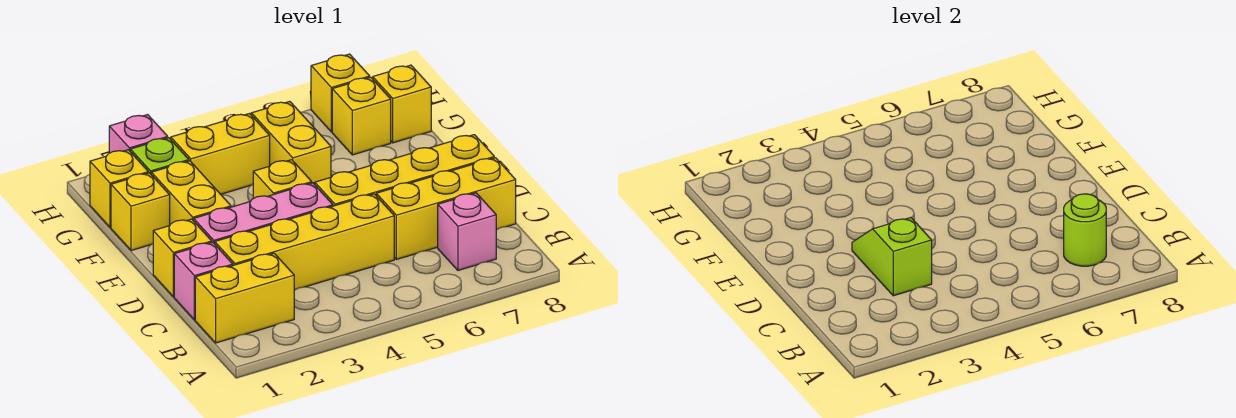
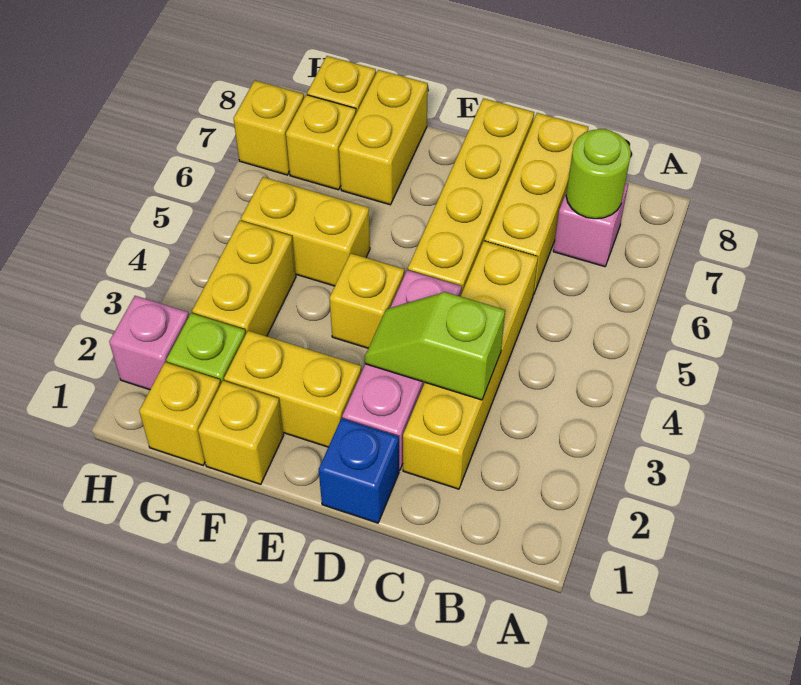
yellow brick B1:B2 level 1 -> yellow brick F7:F8 level 1
pink brick C1 level 1 -> none
yellow brick D1 level 1 -> blue brick D1 level 1

